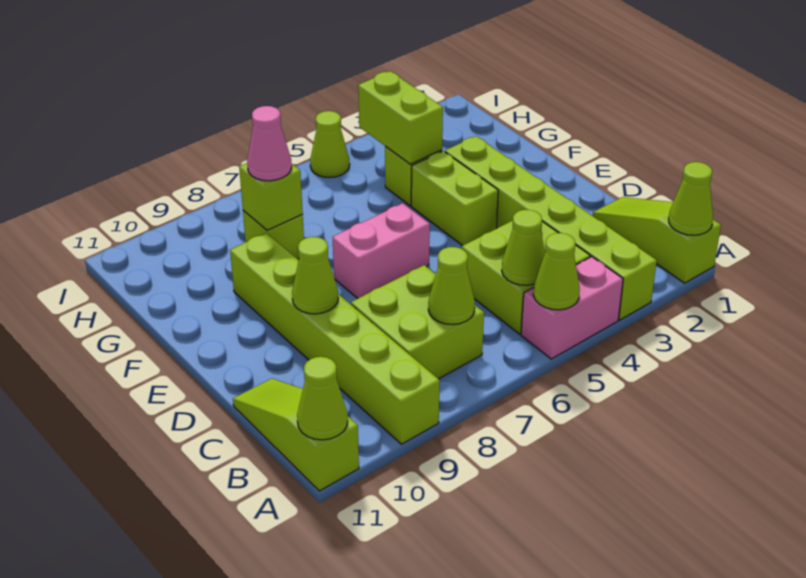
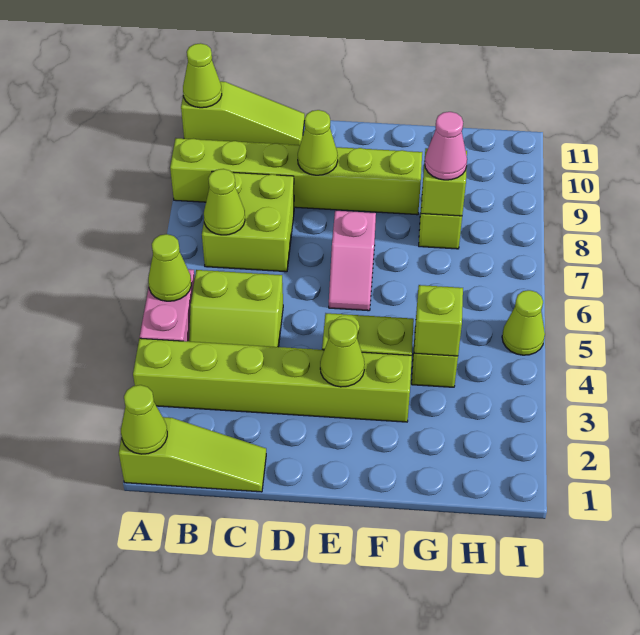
lime brick B4:C5 level 1 -> lime slope B4:C5 level 1 top 5
lime cone B5 level 2 -> lime cone E3 level 2
pink brick E6:E7 level 1 -> pink slope E6:E7 level 1 top 7
lime brick G4:H4 level 2 -> lime brick G4 level 2

